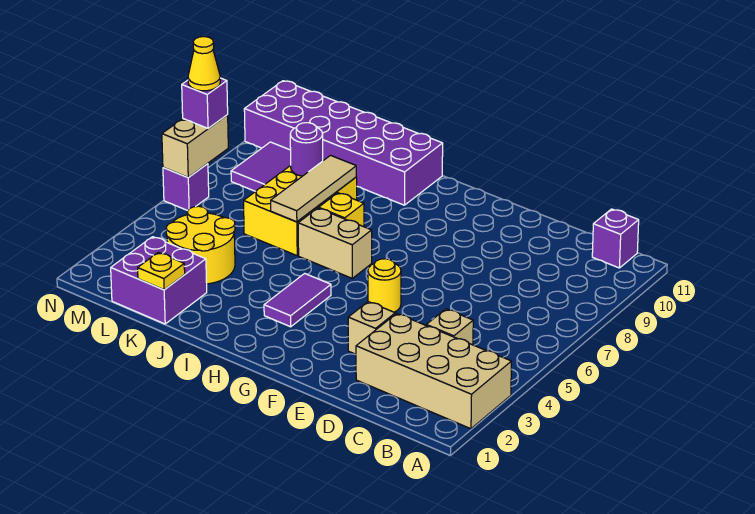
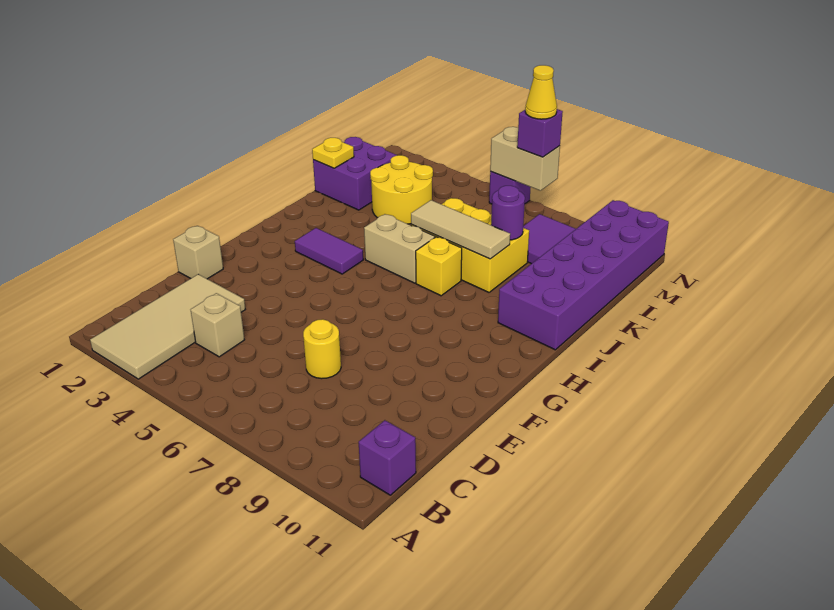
tan brick A2:D3 level 1 -> tan tile A2:D3 level 1
tan brick E3 level 1 -> tan brick E1 level 1
yellow round brick F5 level 1 -> yellow round brick D7 level 1
tan brick H6:I6 level 1 -> tan brick I5:I6 level 1

